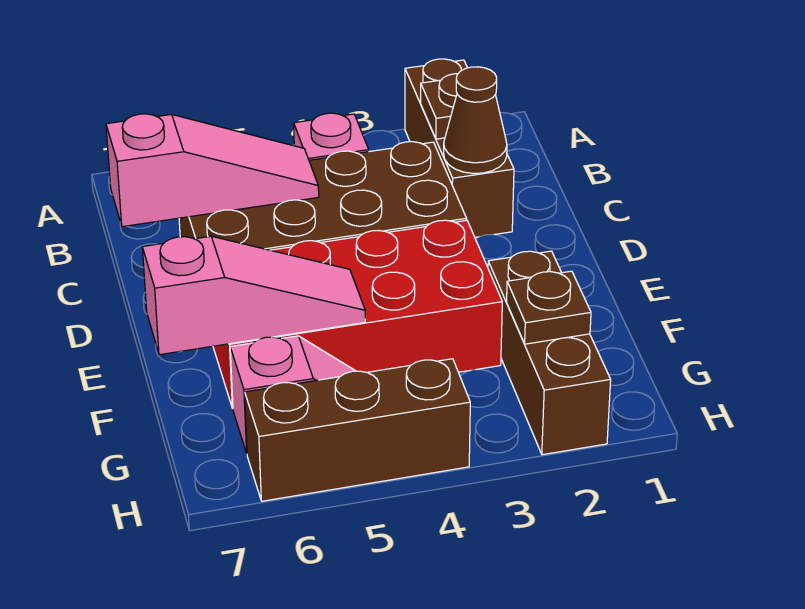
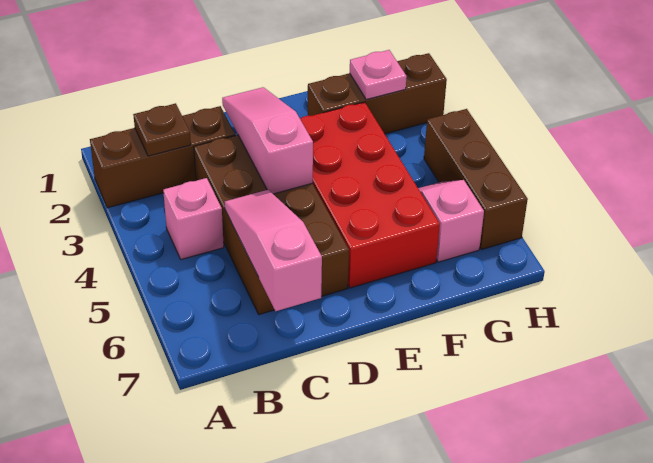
brown cone C2 level 2 -> none
pink slope F5:F7 level 2 top 7 -> pink slope D2:D4 level 2 top 4
brown plate G2 level 2 -> pink plate G2 level 2

